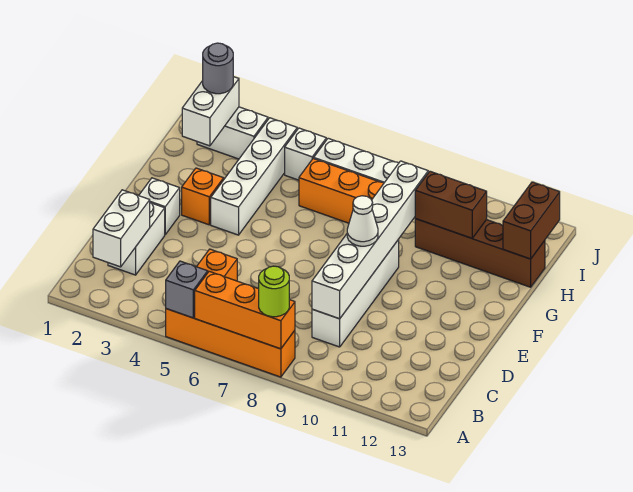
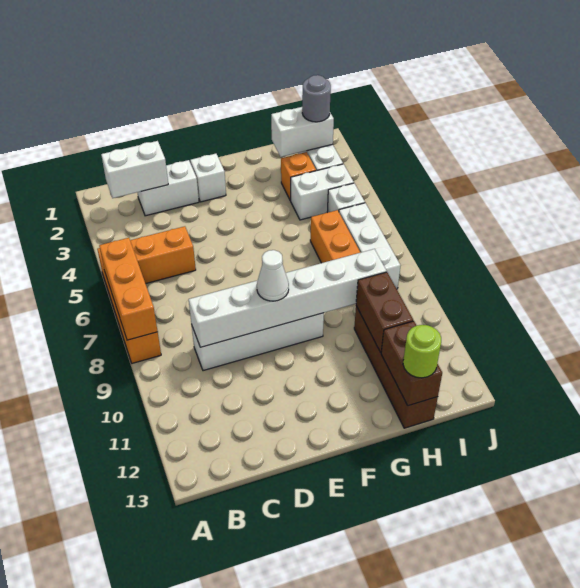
grey brick A5 level 2 -> none
lime round brick A8 level 3 -> lime round brick H13 level 3
orange brick F3 level 1 -> orange brick H3 level 1
white brick F4:I4 level 1 -> white brick H4:I4 level 1
brown brick H13:I13 level 2 -> brown brick H12:H13 level 2

